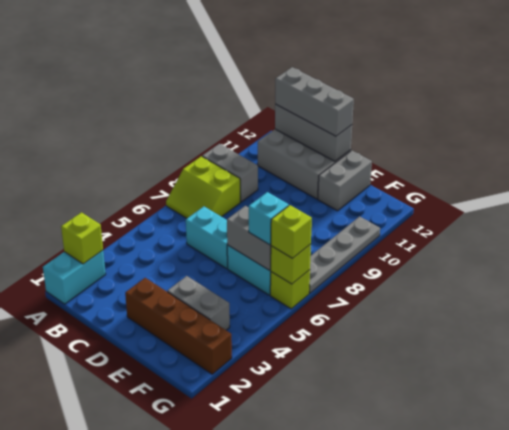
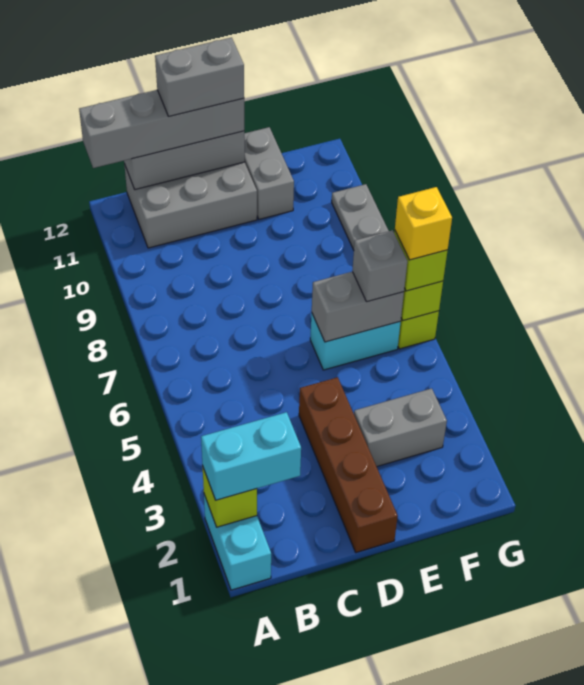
lime slope A7:B8 level 1 top 8 -> none
grey brick A9:B9 level 1 -> grey brick C12:D12 level 4
grey brick B12:D12 level 3 -> grey brick A12:D12 level 3
cyan brick C6:D6 level 1 -> cyan brick A2:B2 level 3
brown brick D2:G2 level 1 -> brown brick D1:D4 level 1
cyan brick F6 level 3 -> grey brick F6 level 3
none -> yellow brick G6 level 4

